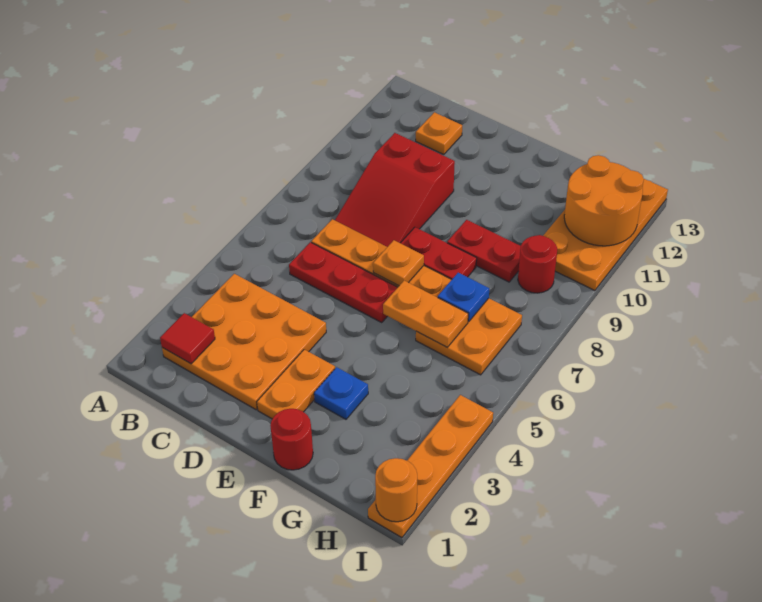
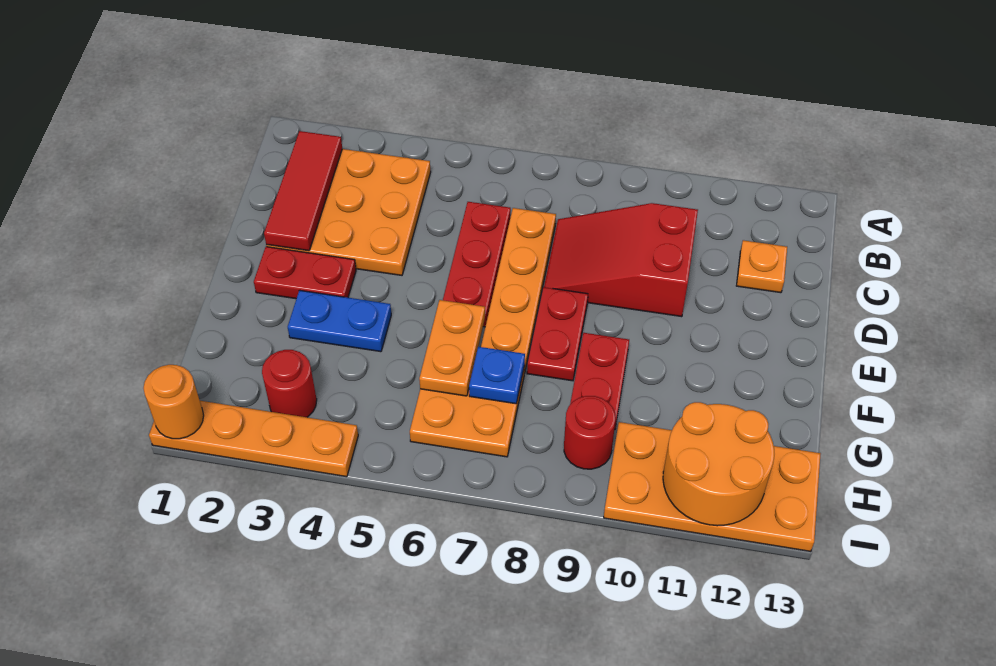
red tile B2 level 2 -> red tile B2:D2 level 2
orange plate E2:E3 level 1 -> red plate E2:E3 level 1
orange plate E7 level 2 -> none
red round brick F1 level 1 -> red round brick H3 level 1
blue plate F3 level 1 -> blue plate F3:F4 level 1

